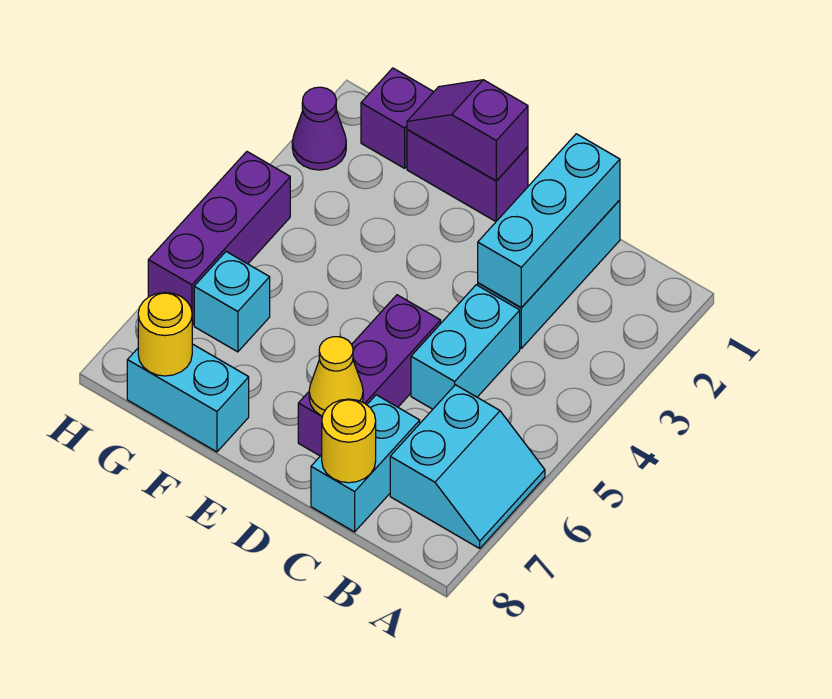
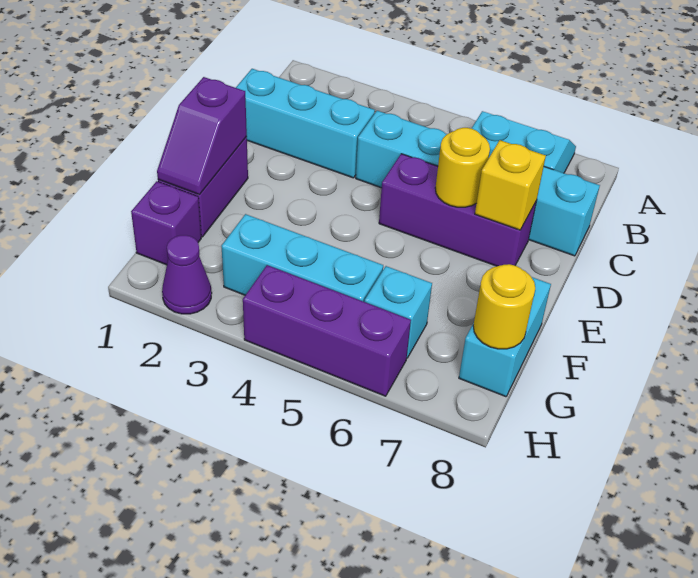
cyan brick C1:C3 level 2 -> cyan brick G3:G5 level 1
yellow round brick C8 level 2 -> yellow round brick D6 level 2
yellow cone D7 level 2 -> yellow brick D7 level 2

